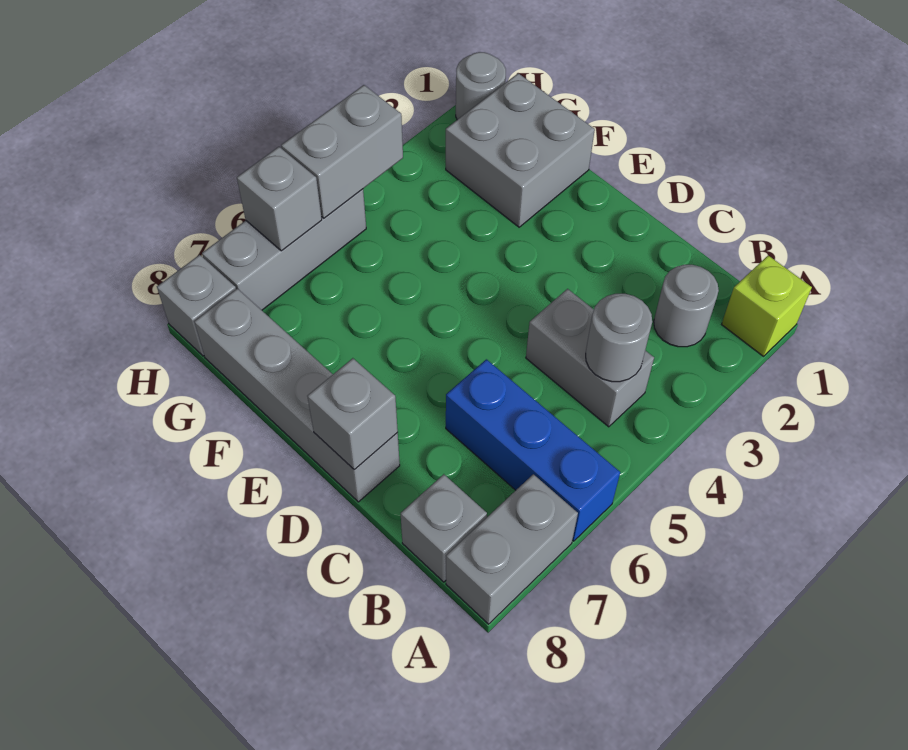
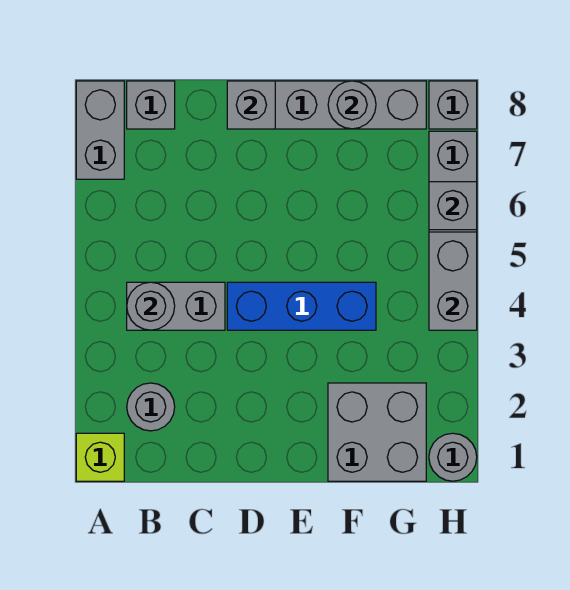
blue brick A6:C6 level 1 -> blue brick D4:F4 level 1
none -> grey round brick F8 level 2

